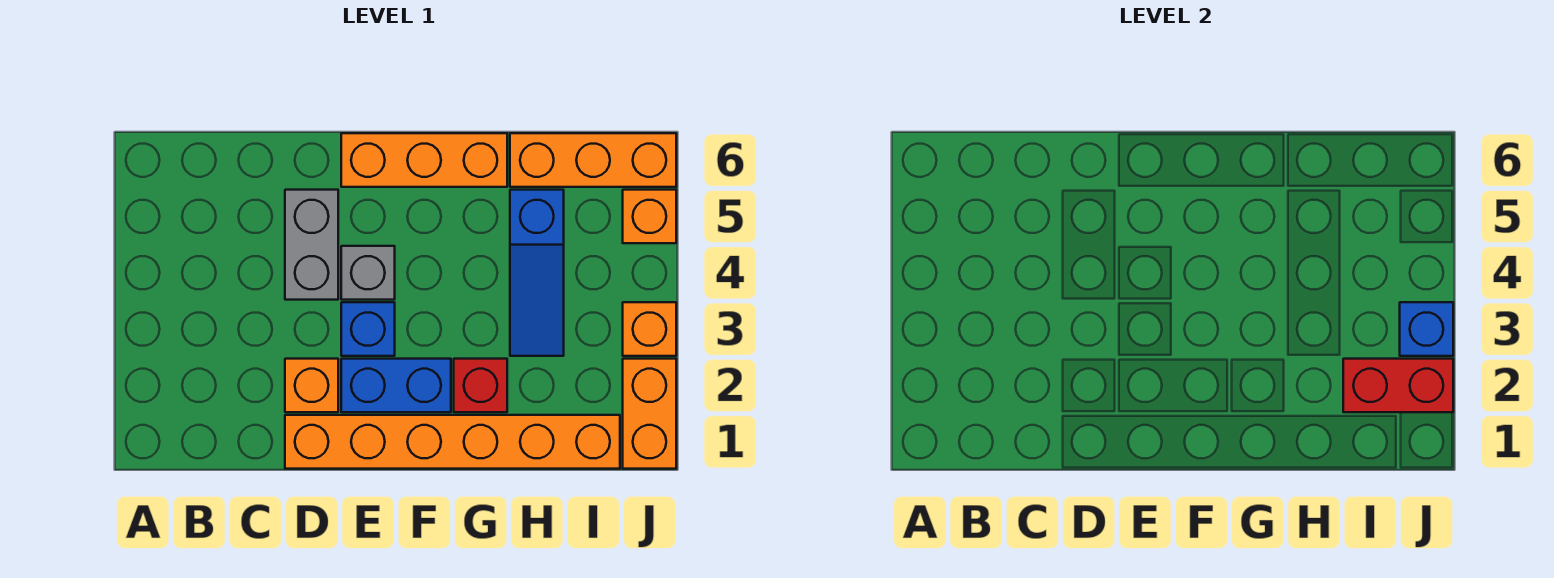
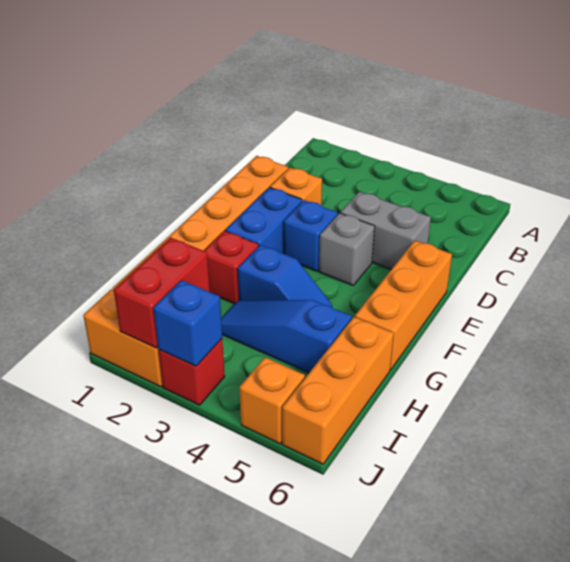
none -> blue slope G3:G4 level 1 top 3
orange brick J3 level 1 -> red brick J3 level 1

